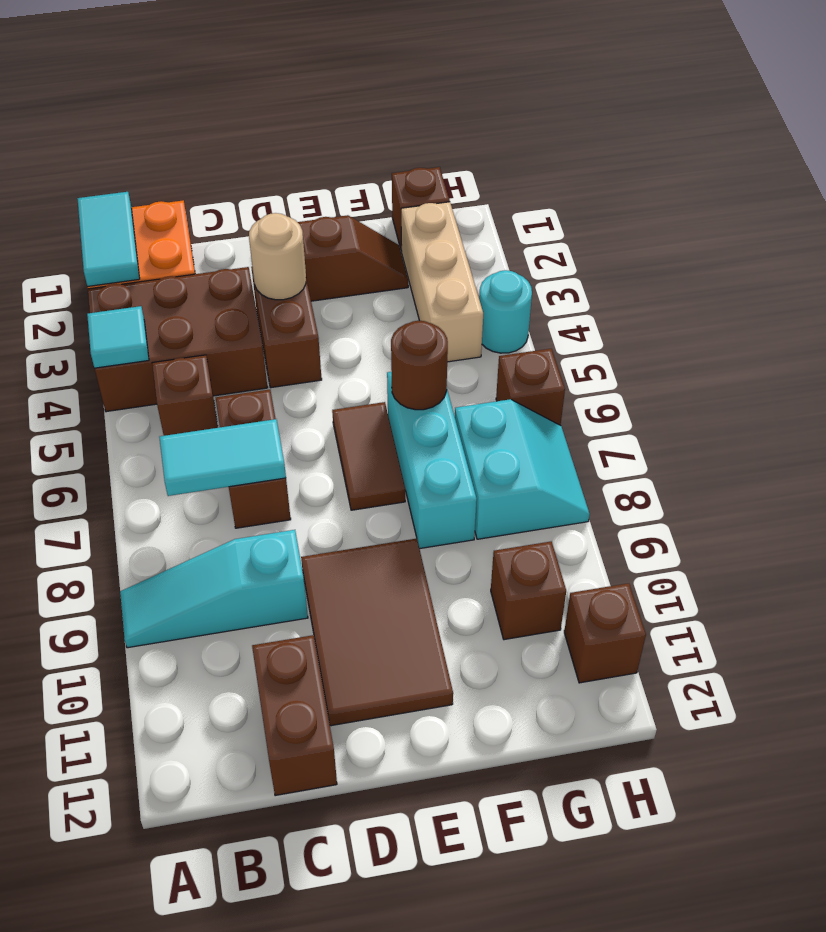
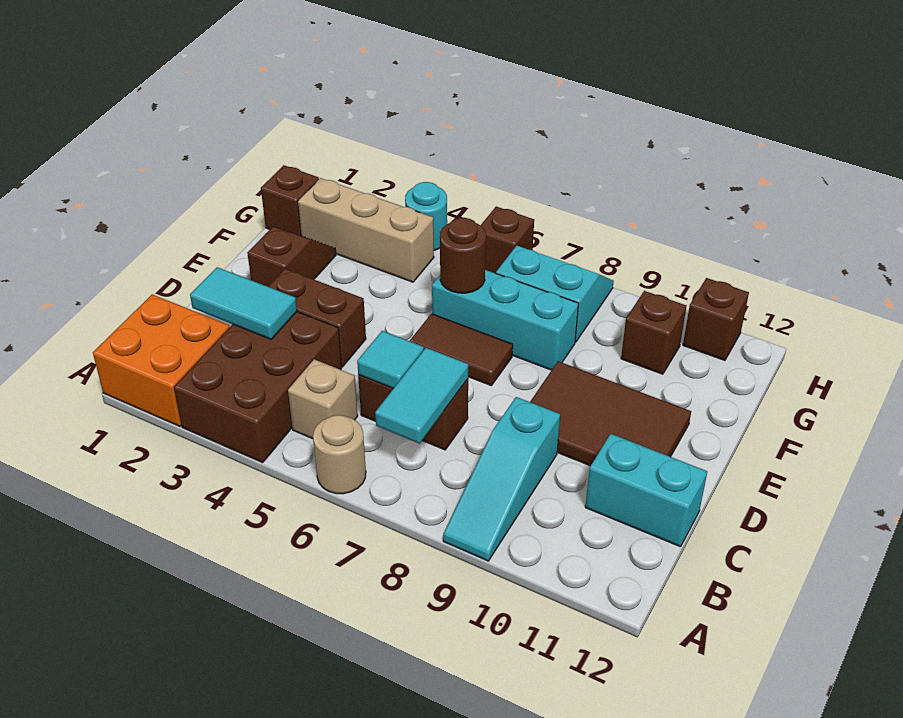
cyan tile A1:A2 level 2 -> cyan tile C2:C3 level 2
cyan tile A4 level 2 -> cyan tile C6 level 2
brown brick B5 level 1 -> tan brick B5 level 1
brown brick C11:C12 level 1 -> cyan brick C11:C12 level 1
tan round brick D3 level 2 -> tan round brick A6 level 1

